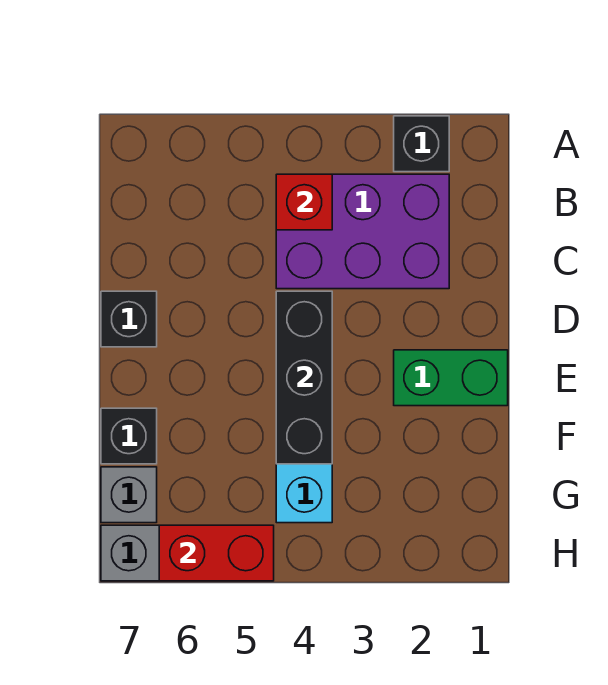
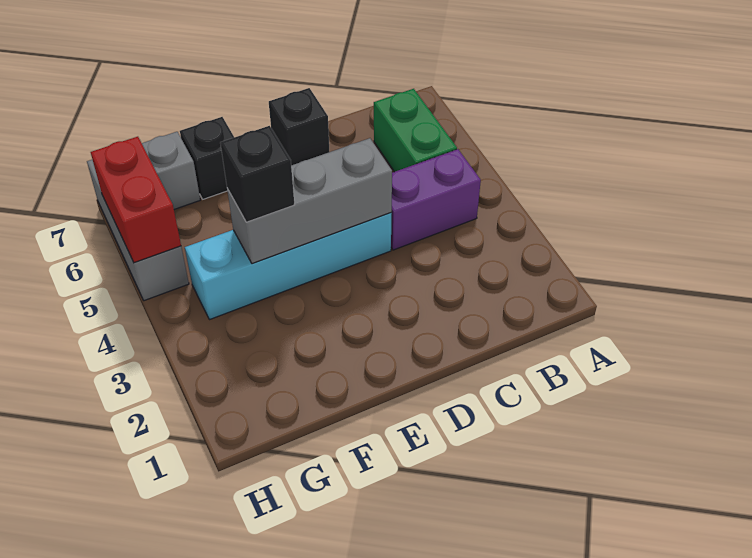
black brick A2 level 1 -> black brick F4 level 3
purple brick B2:C4 level 1 -> purple brick B4:C4 level 1
red brick B4 level 2 -> none
black brick D4:F4 level 2 -> grey brick D4:F4 level 2
green brick E1:E2 level 1 -> green brick B5:B6 level 1

